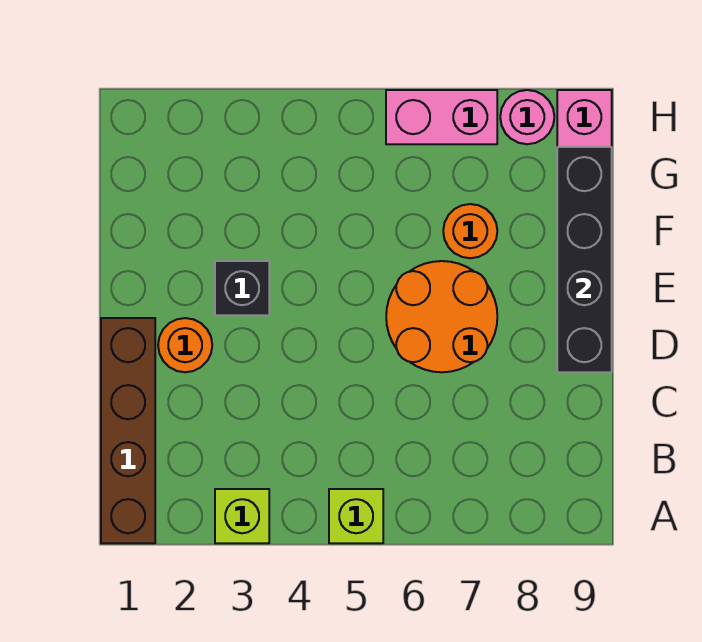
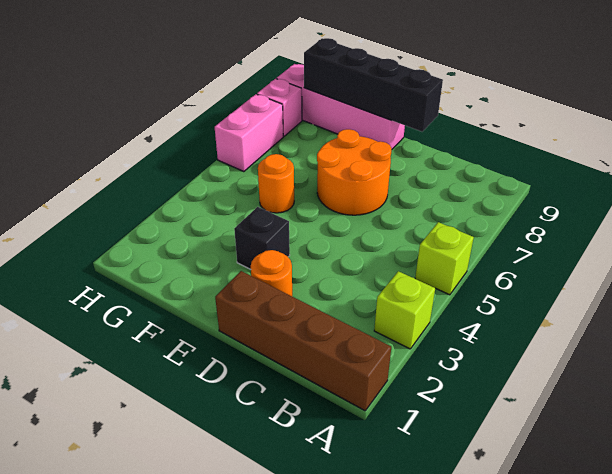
orange round brick F7 level 1 -> orange round brick F5 level 1
pink round brick H8 level 1 -> pink brick H8 level 1

